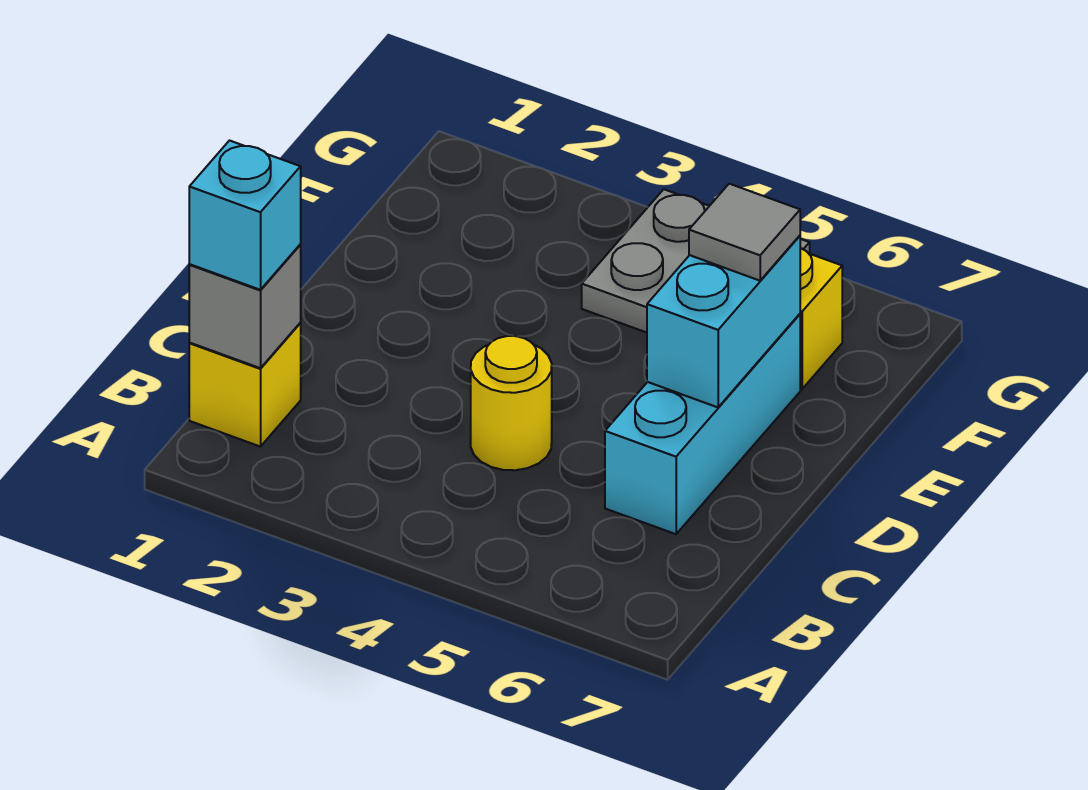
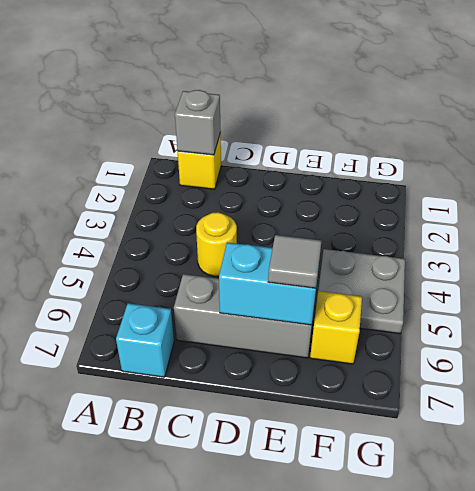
cyan brick B1 level 3 -> cyan brick B7 level 1
cyan brick C6:E6 level 1 -> grey brick C6:E6 level 1

